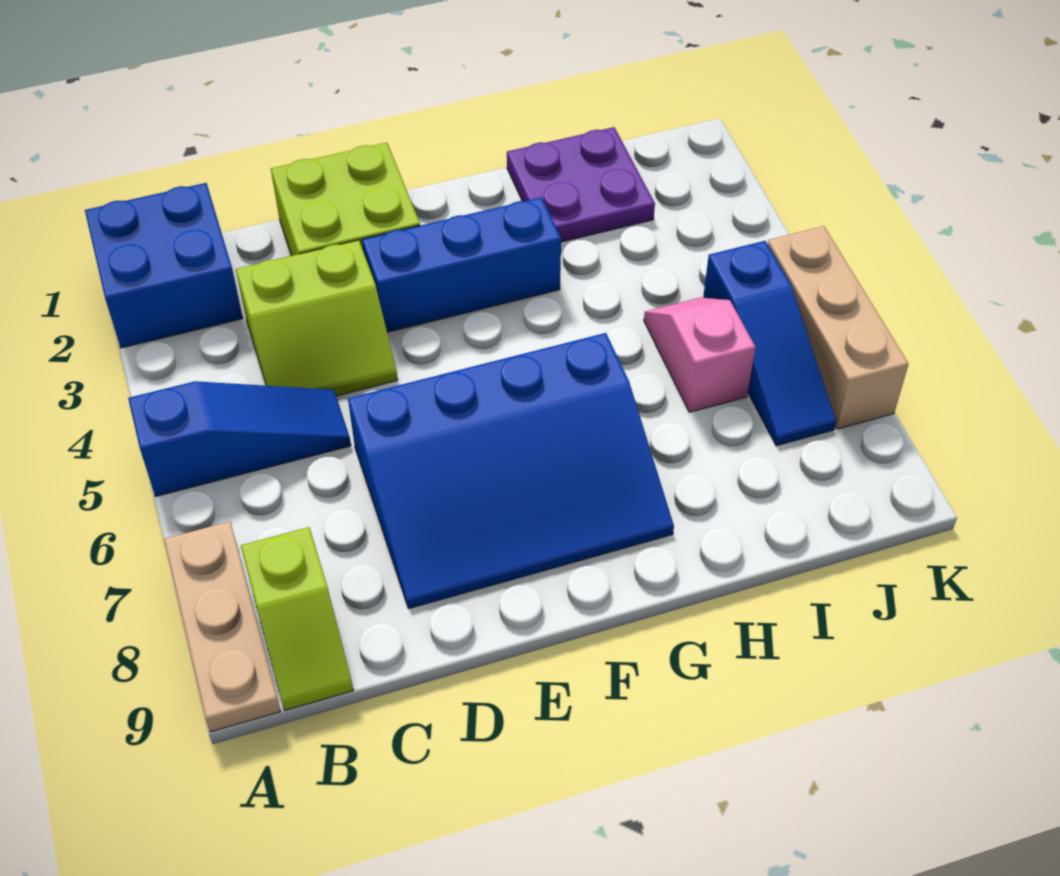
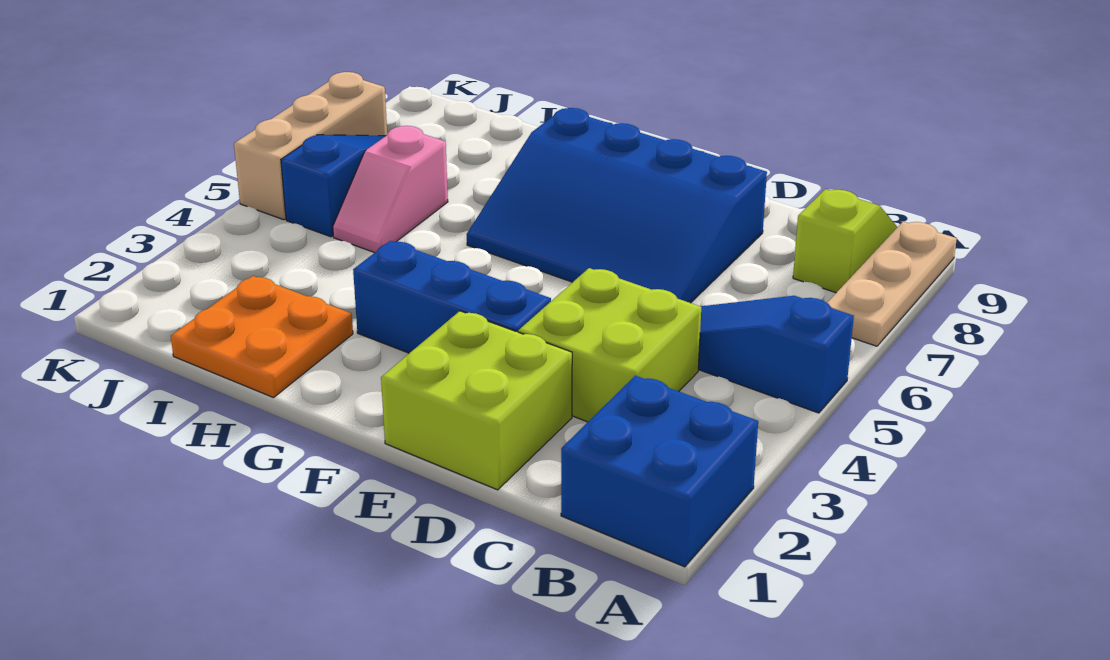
lime slope C3:D4 level 1 top 3 -> lime brick C3:D4 level 1
blue slope D6:G8 level 1 top 6 -> blue slope D6:G8 level 1 top 8
purple plate H1:I2 level 1 -> orange plate H1:I2 level 1

